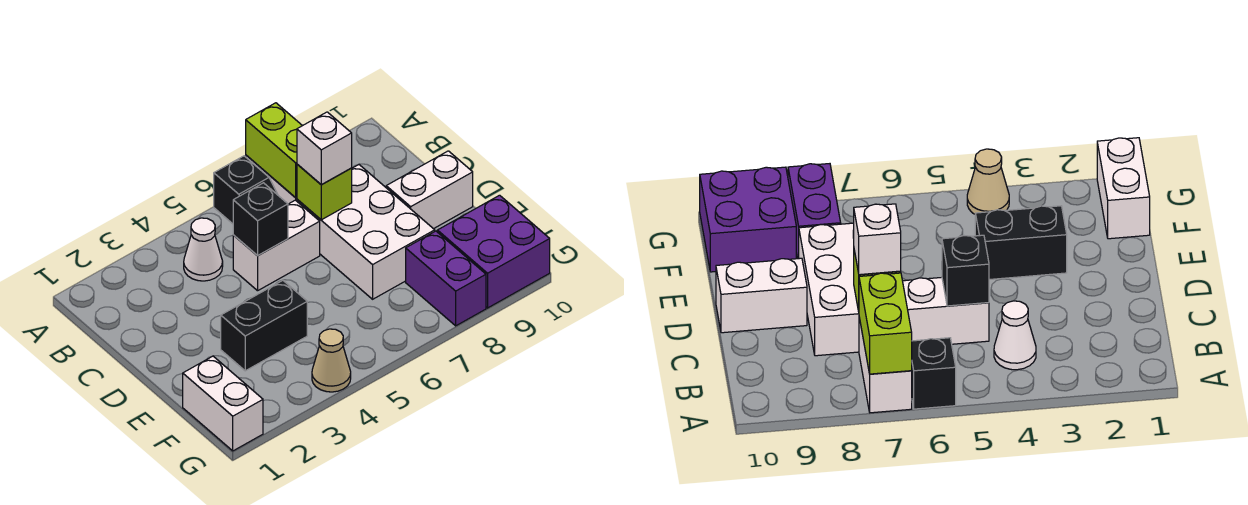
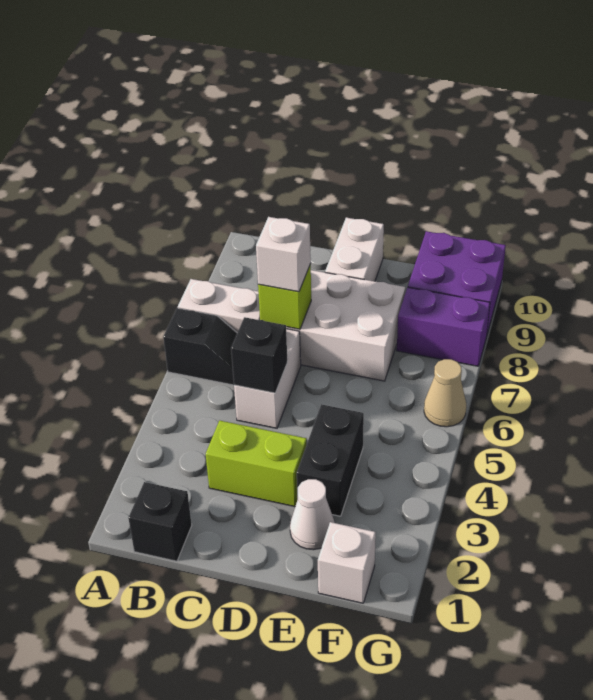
lime brick A7:B7 level 2 -> lime brick C3:D3 level 1
none -> black brick B1 level 1
white cone B4 level 1 -> white cone E2 level 1
white brick F1:G1 level 1 -> white brick F1 level 1
tan cone G4 level 1 -> tan cone G6 level 1

